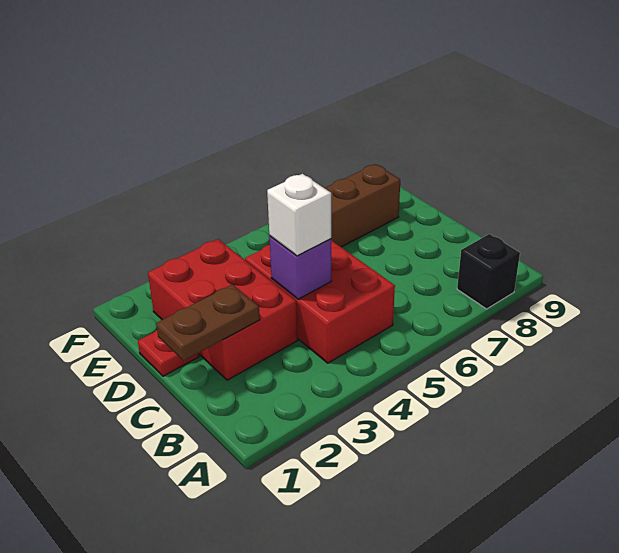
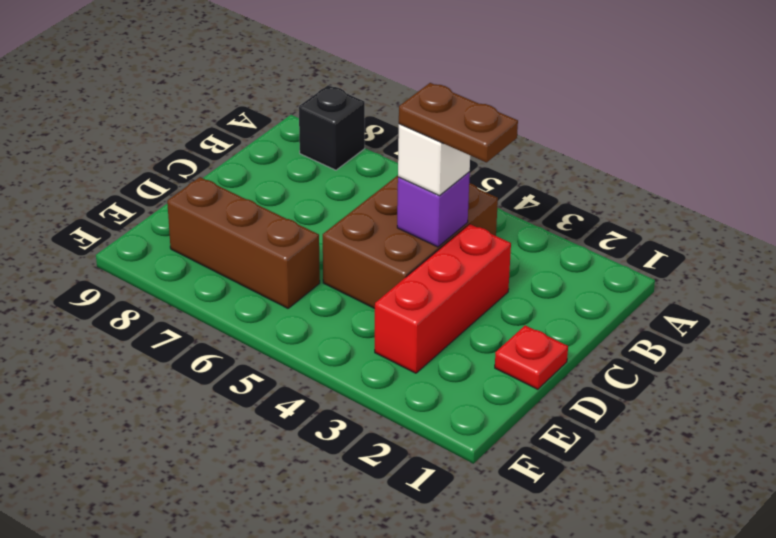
red brick B4:D5 level 1 -> brown brick B4:D5 level 1
brown plate C1:C2 level 2 -> brown plate C3:C4 level 4
red brick C2:E3 level 1 -> red brick C3:E3 level 1

